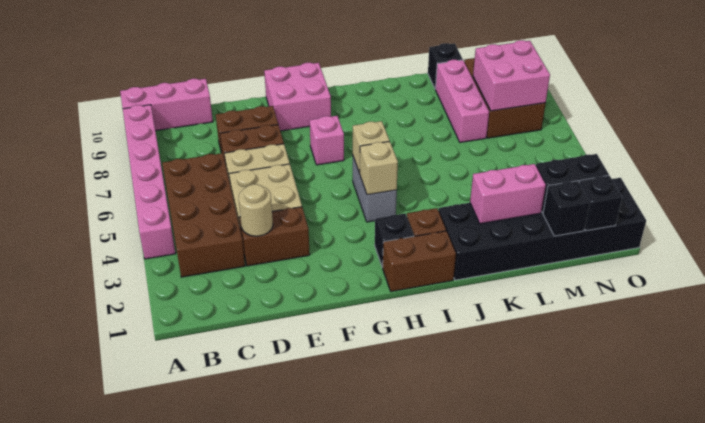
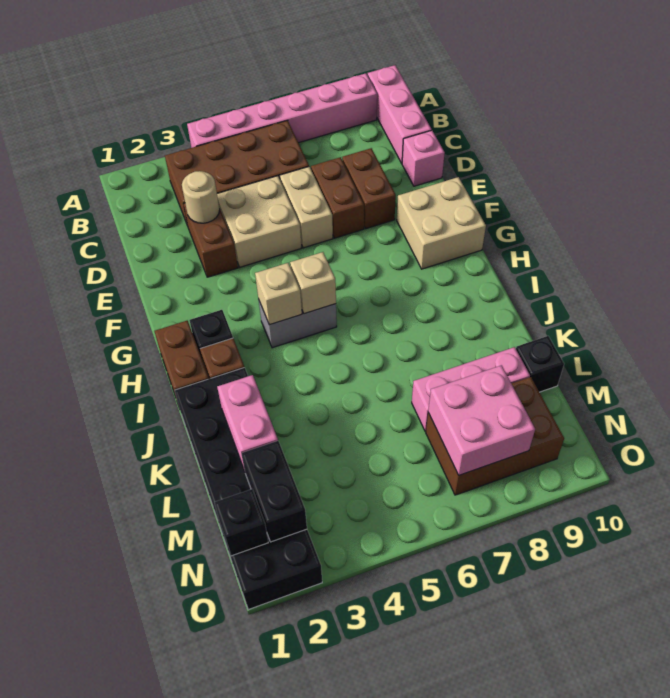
pink brick F9:G10 level 1 -> tan brick F9:G10 level 1
pink brick G7 level 1 -> pink brick D10 level 1
black brick M1 level 2 -> none

